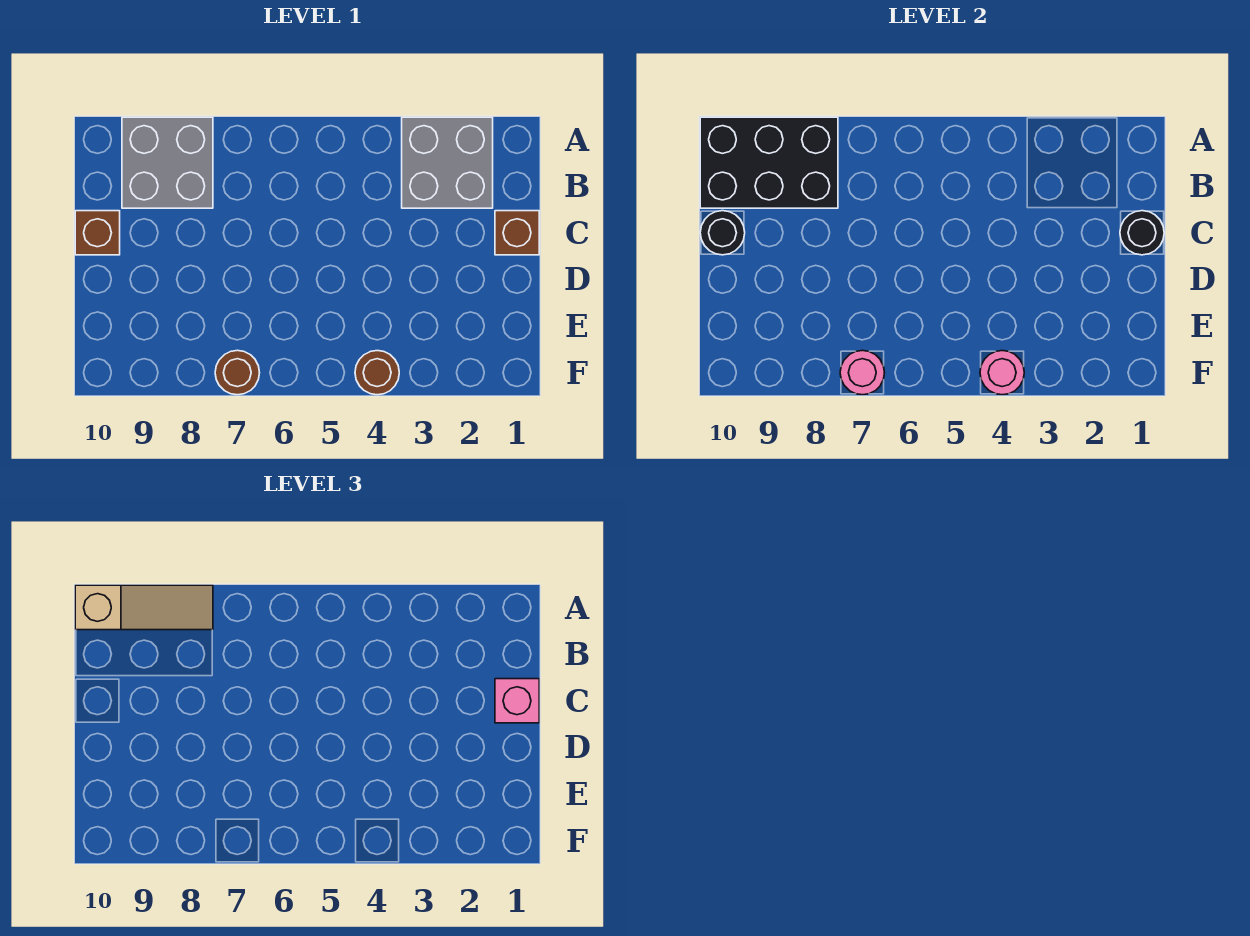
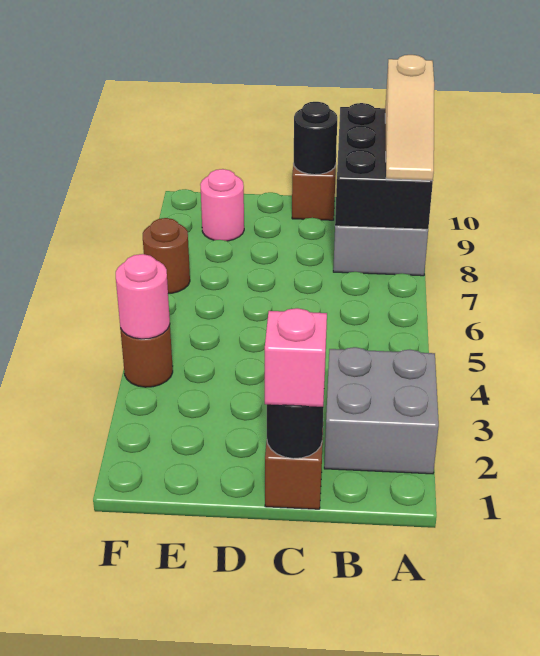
pink round brick F7 level 2 -> pink round brick E9 level 1

